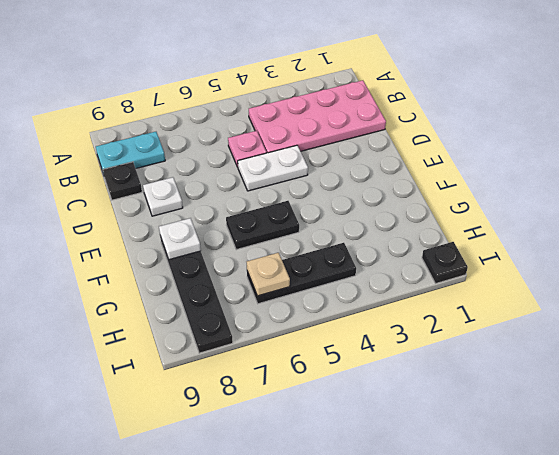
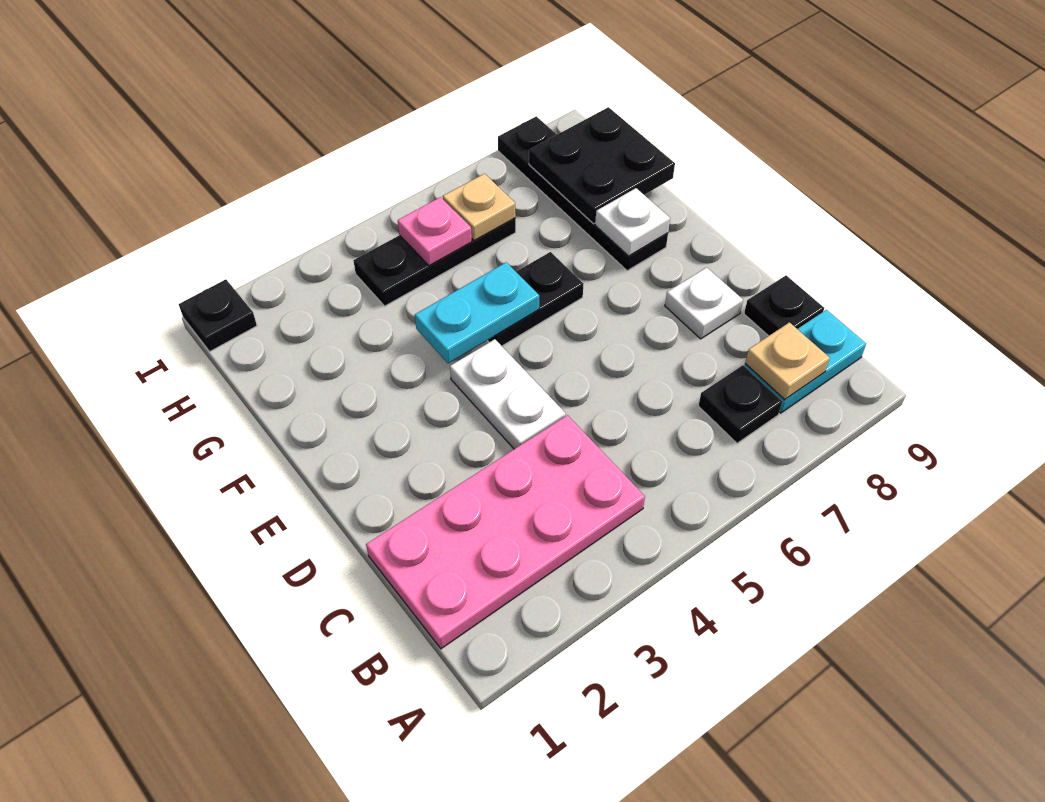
none -> black plate B7 level 1
none -> tan plate B8 level 2
pink plate C5 level 1 -> pink plate H5 level 2
white plate D4:D5 level 1 -> white plate D4:E4 level 1
none -> cyan plate F4:F5 level 2
none -> black plate G8:H9 level 2

